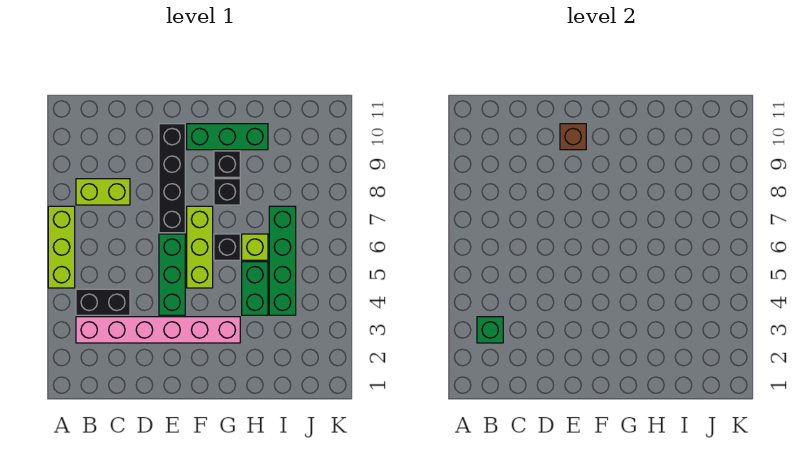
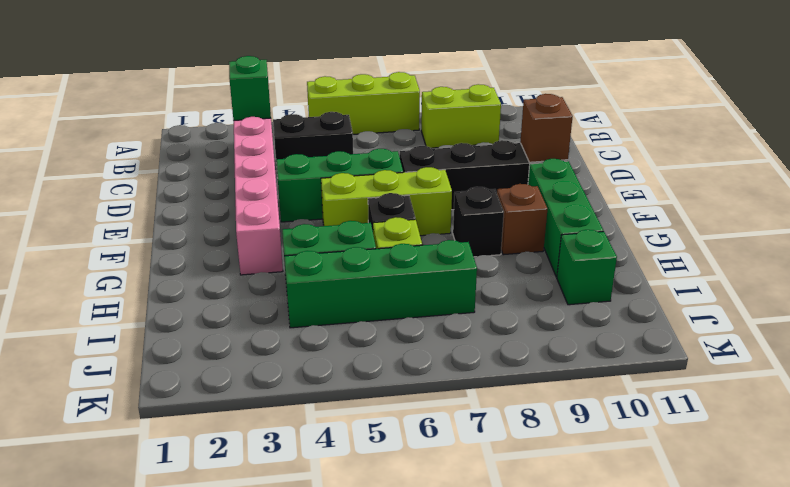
black brick B4:C4 level 1 -> black brick C4:C5 level 1
lime brick B8:C8 level 1 -> lime brick B8:B9 level 1
black brick G9 level 1 -> brown brick G9 level 1
none -> green brick I10 level 1

